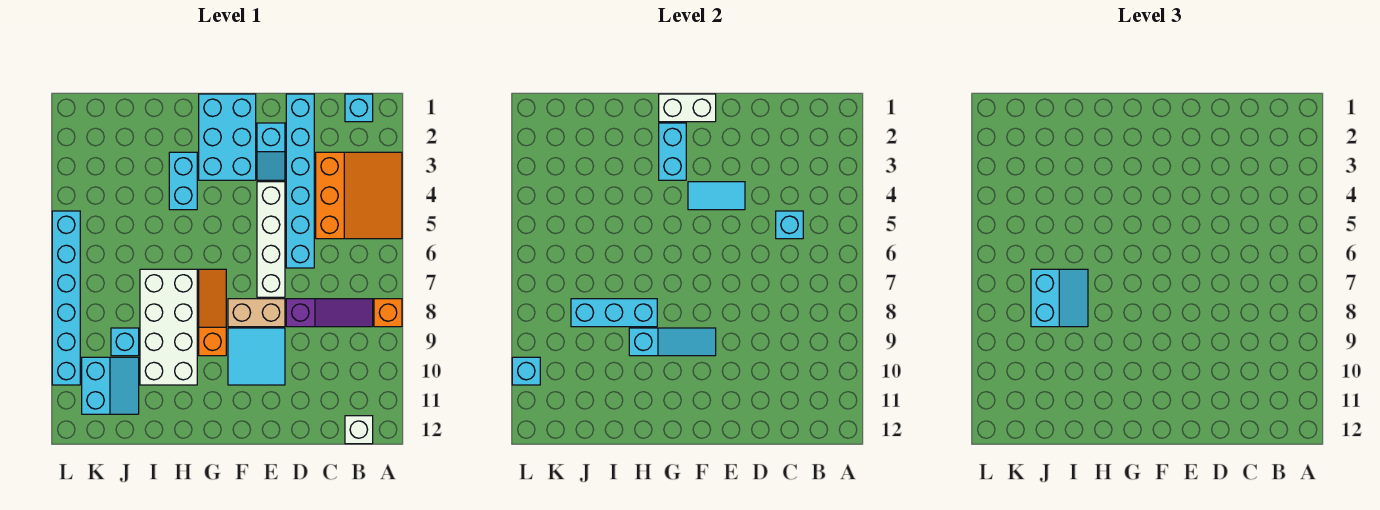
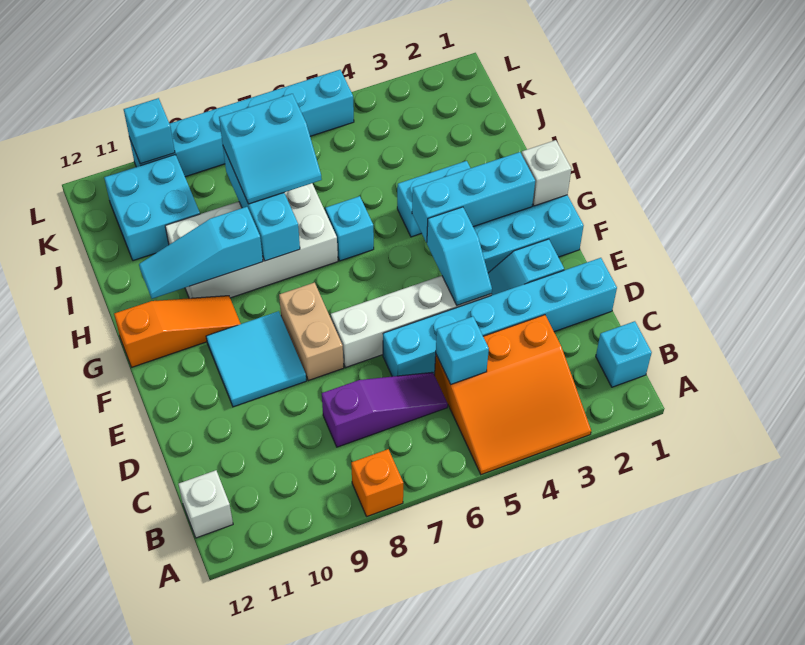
purple slope B8:D8 level 1 top D -> purple slope C6:C8 level 1 top 8
cyan tile E4:F4 level 2 -> cyan slope E4:F4 level 2 top F
white brick F1:G1 level 2 -> white brick G1 level 2
cyan slope F9:H9 level 2 top H -> cyan slope H9:H11 level 2 top 9
cyan brick G2:G3 level 2 -> cyan brick G2:G4 level 2
orange slope G7:G9 level 1 top 9 -> orange slope G10:G12 level 1 top 12
cyan brick J9 level 1 -> cyan brick H6 level 1
cyan slope J10:K11 level 1 top K -> cyan brick J10:K11 level 1

